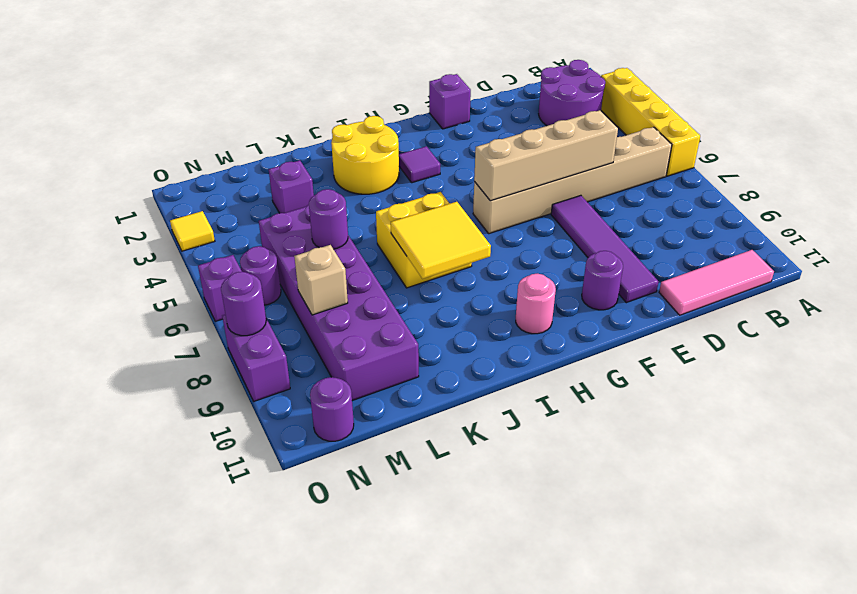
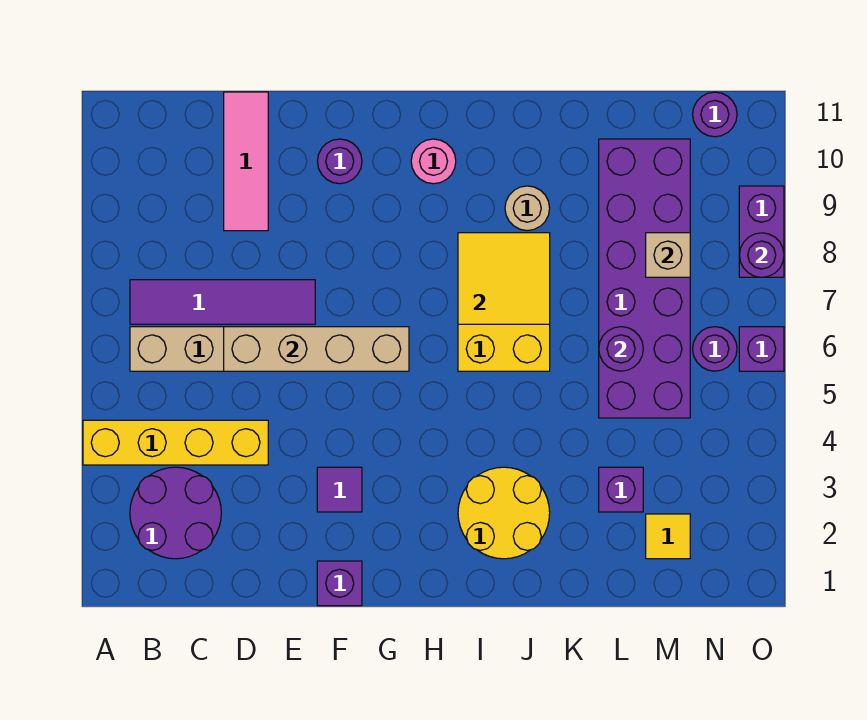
yellow brick A3:A6 level 1 -> yellow brick A4:D4 level 1
pink tile B11:D11 level 1 -> pink tile D9:D11 level 1
purple tile E7:E10 level 1 -> purple tile B7:E7 level 1
purple tile H3 level 1 -> purple tile F3 level 1
none -> tan round brick J9 level 1
yellow tile O3 level 1 -> yellow tile M2 level 1

